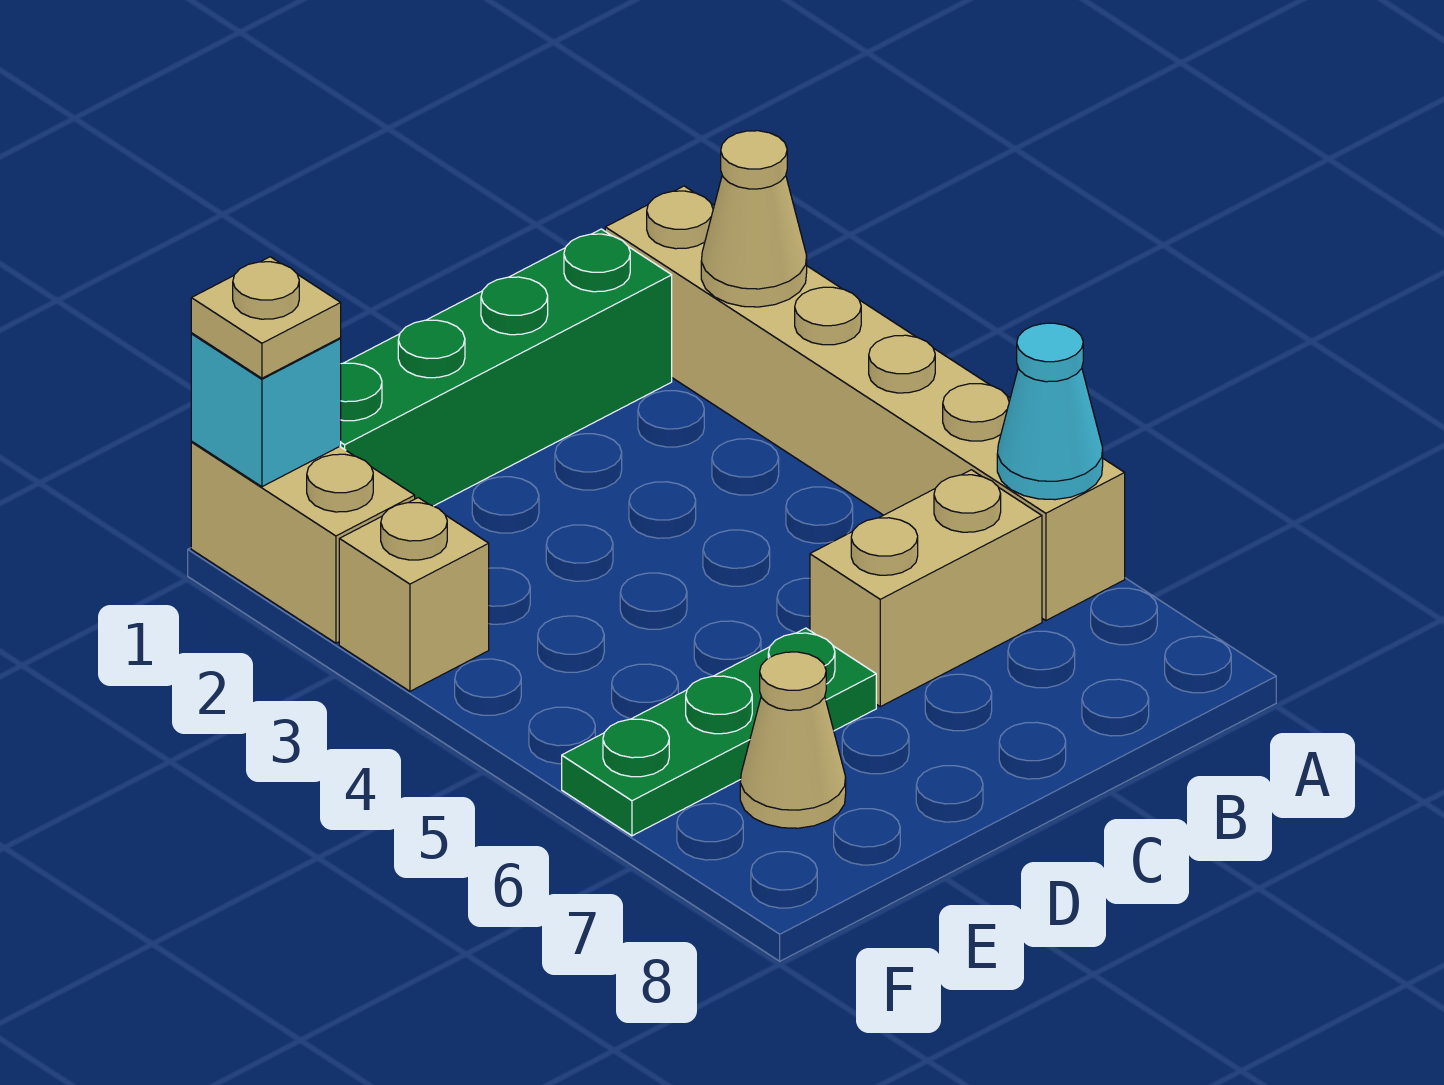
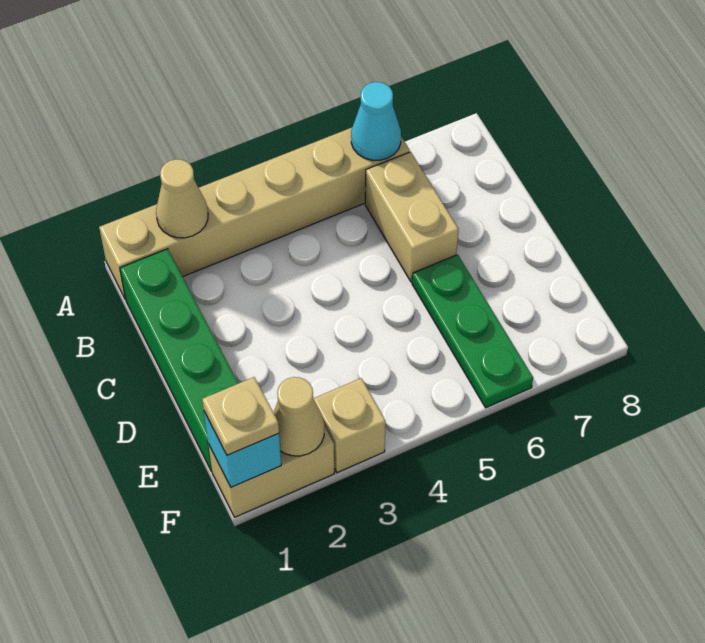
tan cone E7 level 1 -> tan cone F2 level 2

